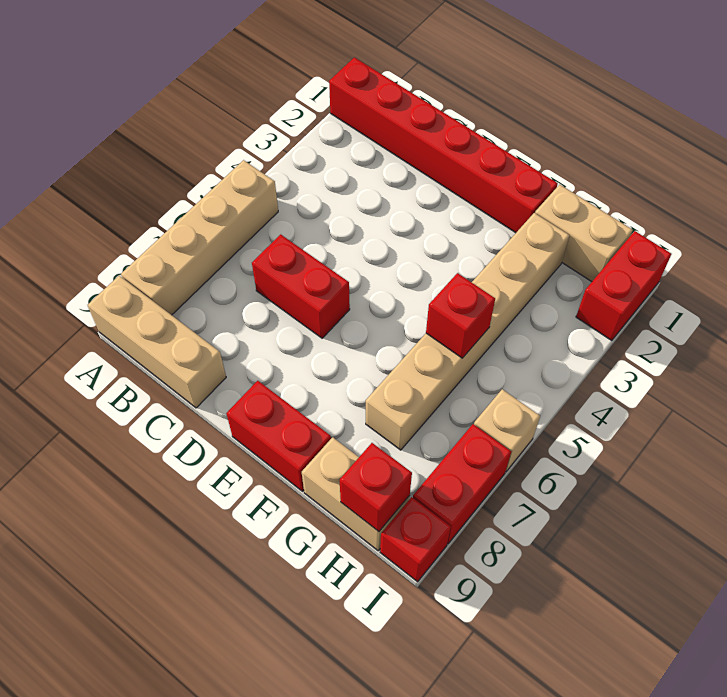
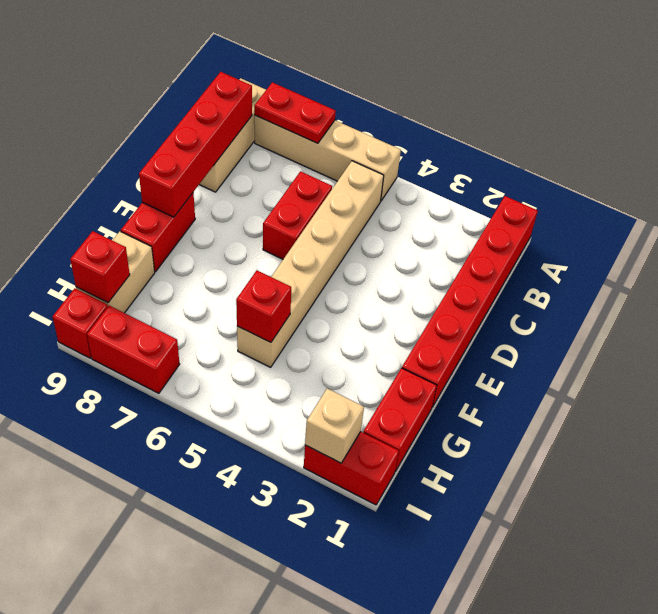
none -> red plate A7:A8 level 2
none -> red brick B9:E9 level 2
tan brick G1:H1 level 1 -> red brick G1:H1 level 1
tan brick G2:G7 level 1 -> tan brick B5:G5 level 1
tan brick I6 level 1 -> tan brick I2 level 2

